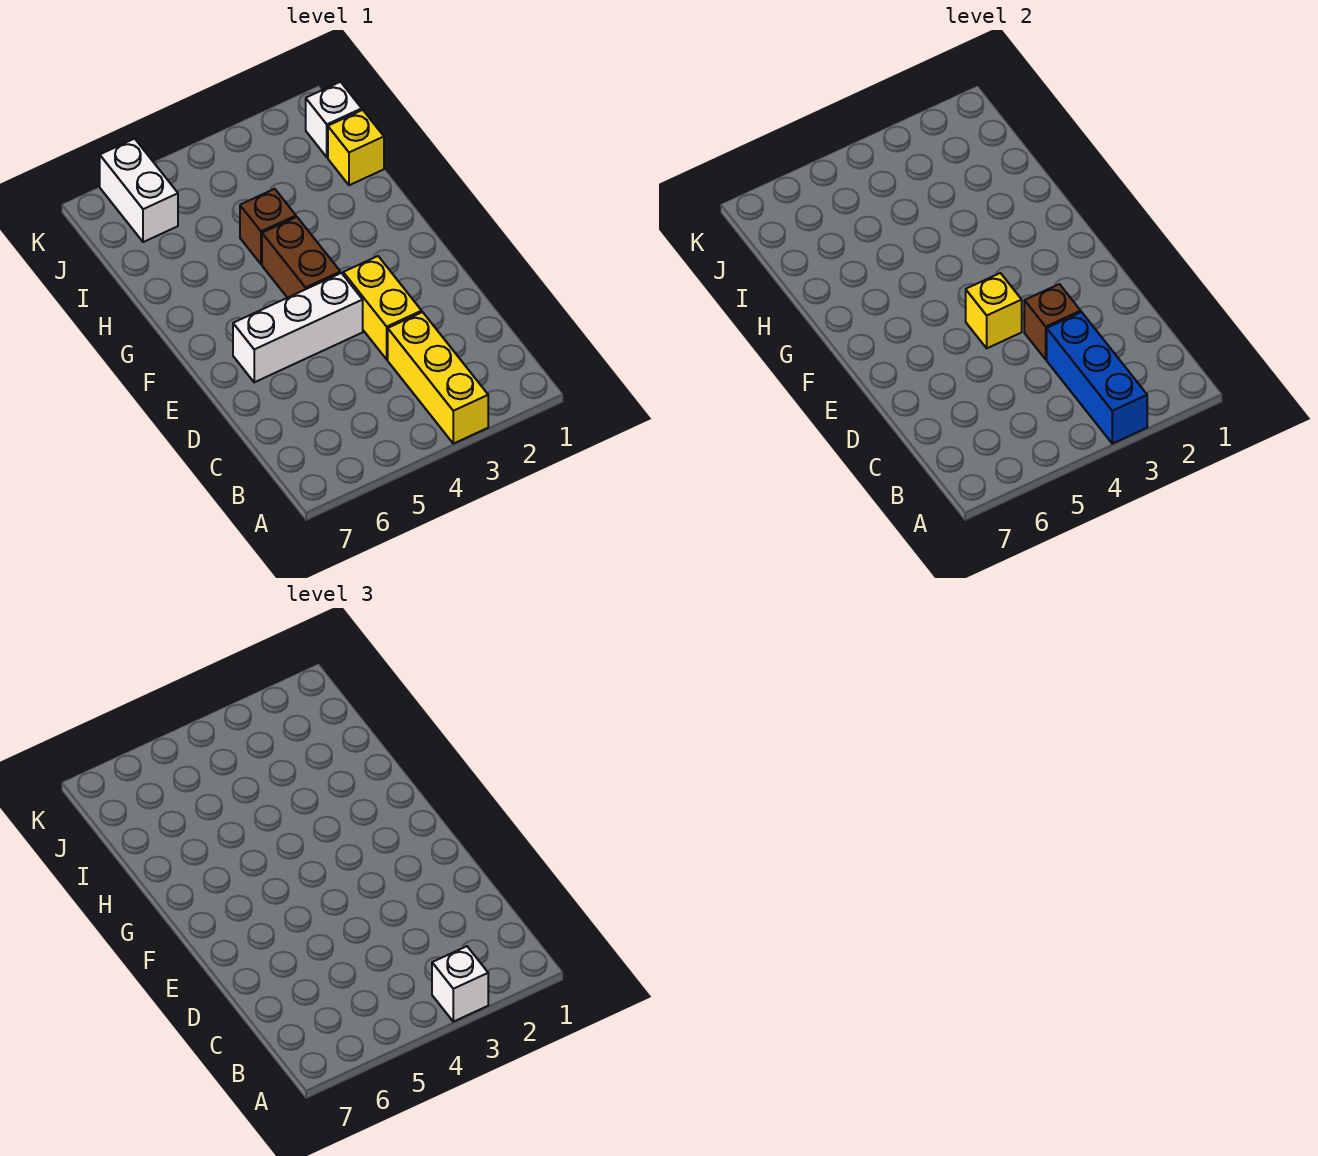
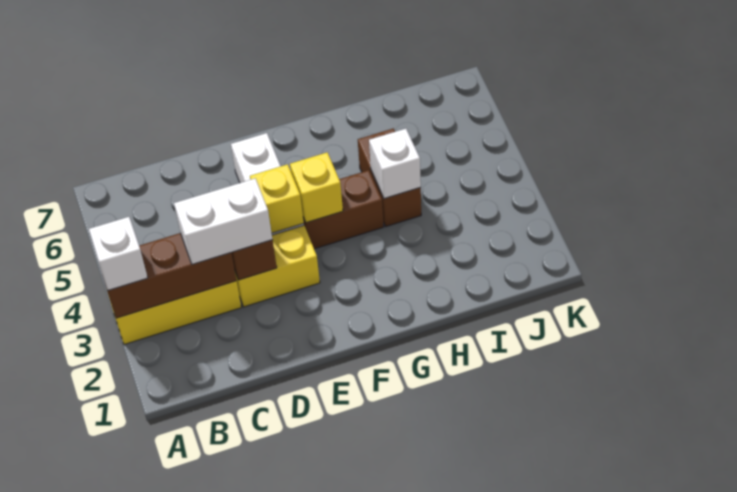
blue brick A3:C3 level 2 -> brown brick A3:C3 level 2
brown brick H4 level 1 -> brown brick H4:H5 level 1
yellow brick I1 level 1 -> yellow brick F4 level 2
white brick J1 level 1 -> white brick H4 level 2
white brick J6:K6 level 1 -> white brick C3:D3 level 3

